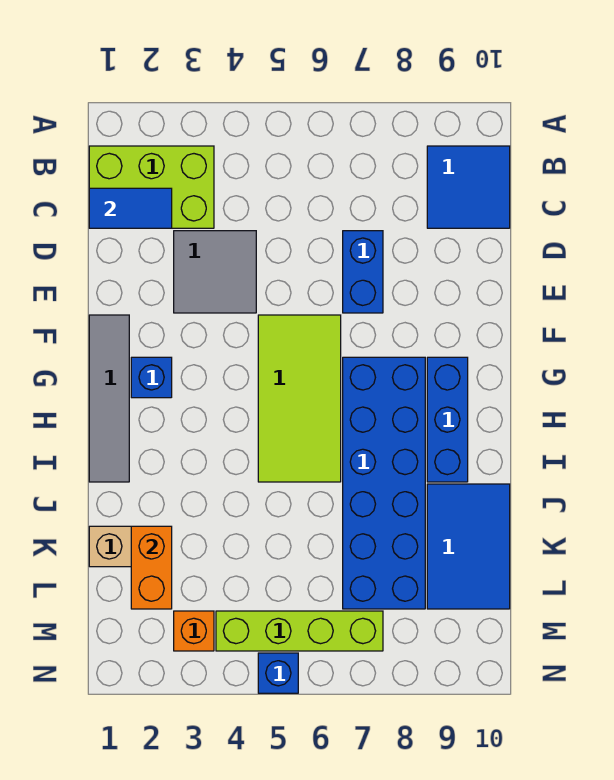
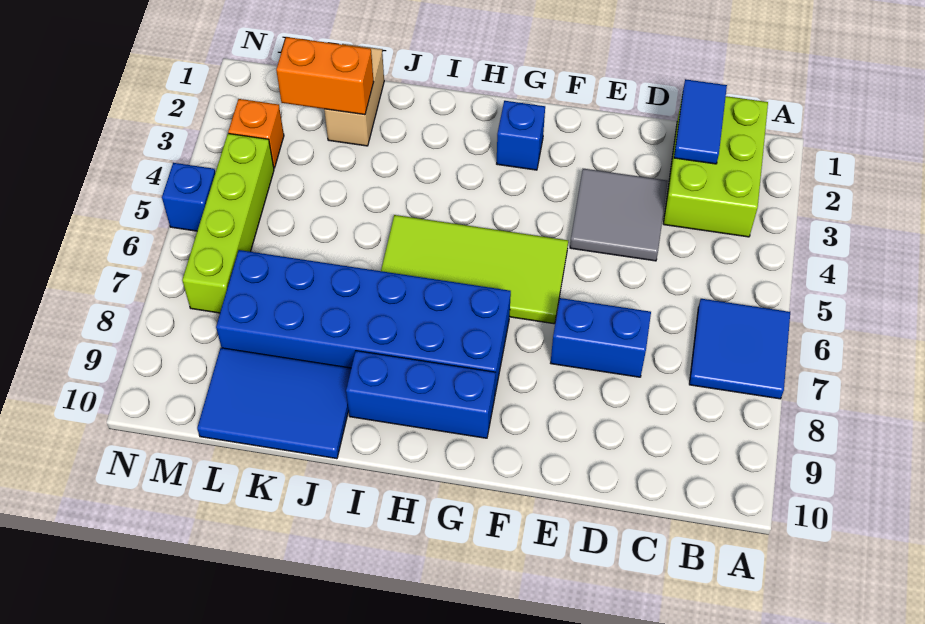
blue tile B9:C10 level 1 -> blue tile A6:B7 level 1
grey tile F1:I1 level 1 -> none

